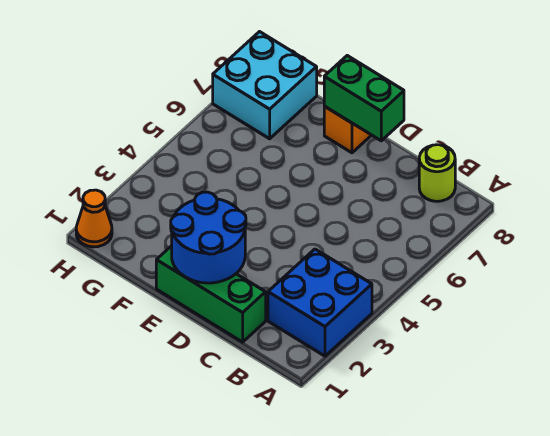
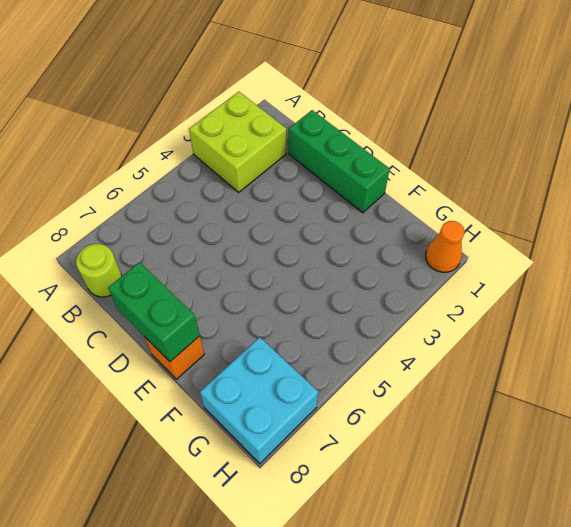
blue brick A2:B3 level 1 -> lime brick A2:B3 level 1
blue round brick D1:E2 level 2 -> none

